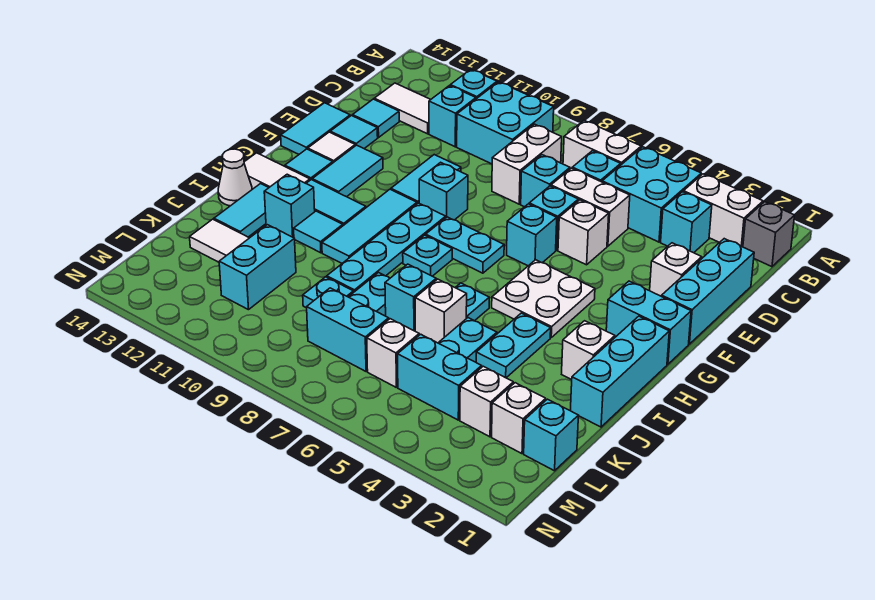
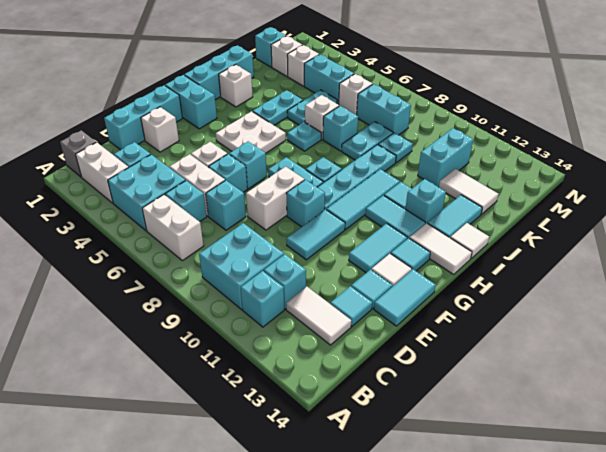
white brick C8:D8 level 1 -> white brick E8:F8 level 1
white cone I14 level 1 -> white tile I14 level 1

